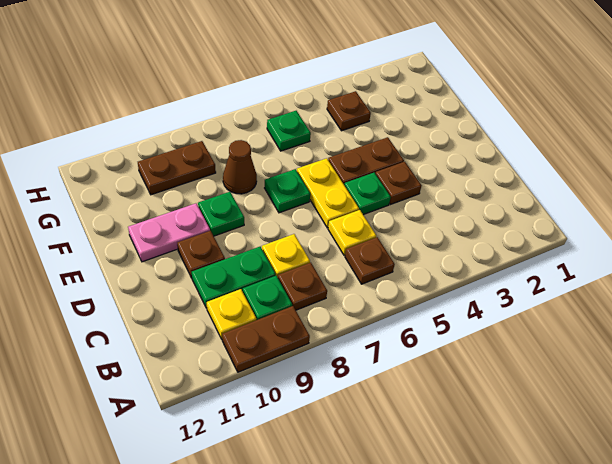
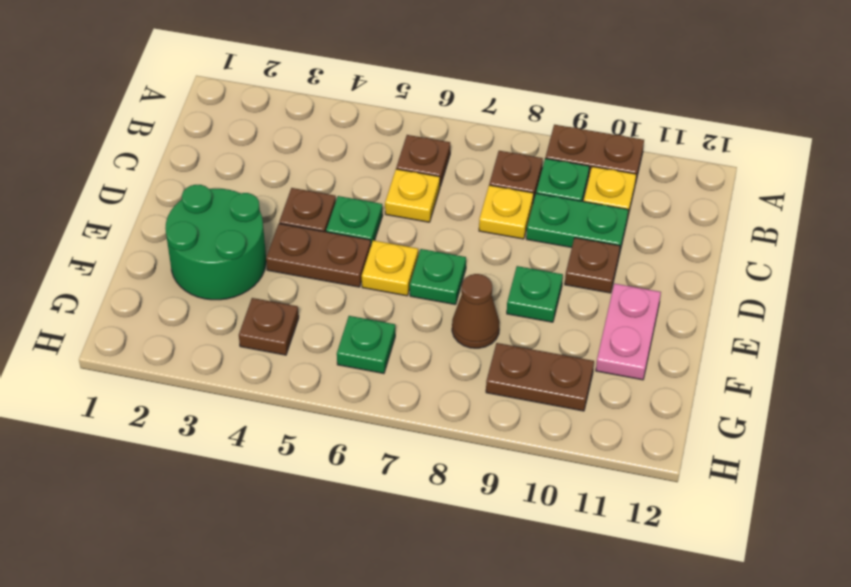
yellow plate D6:E6 level 1 -> yellow plate E6 level 1
none -> green round brick E2:F3 level 1
pink plate E10:E11 level 1 -> pink plate E11:F11 level 1

